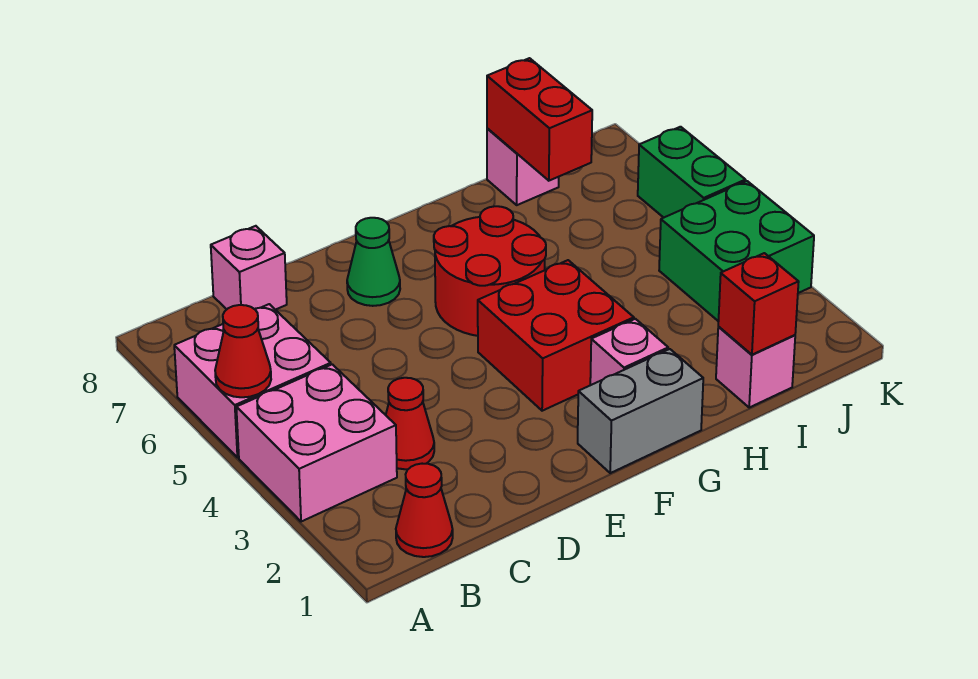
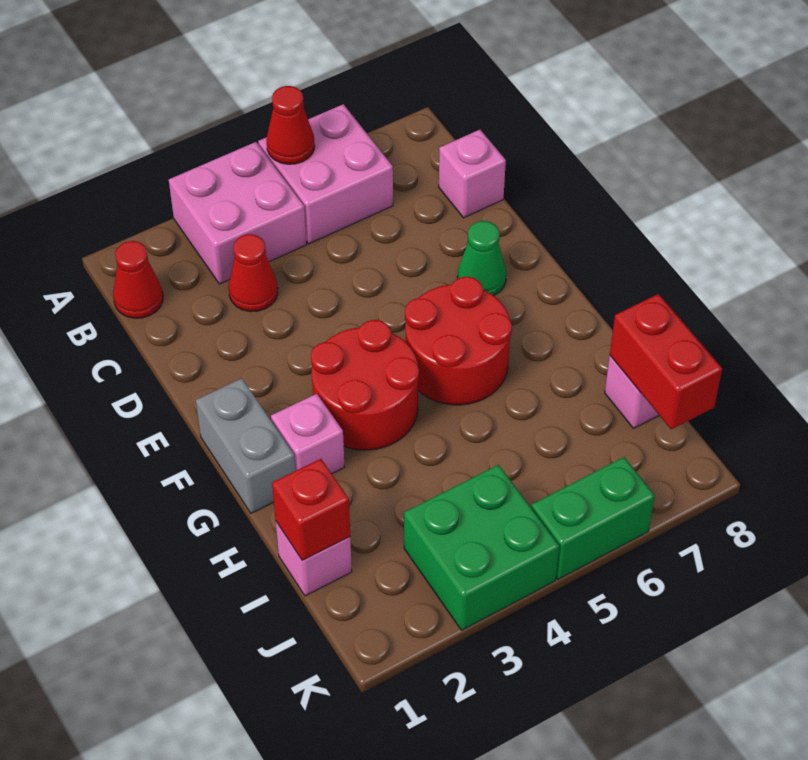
red brick F3:G4 level 1 -> red round brick F3:G4 level 1
red brick I7:I8 level 2 -> red brick I8:J8 level 2

